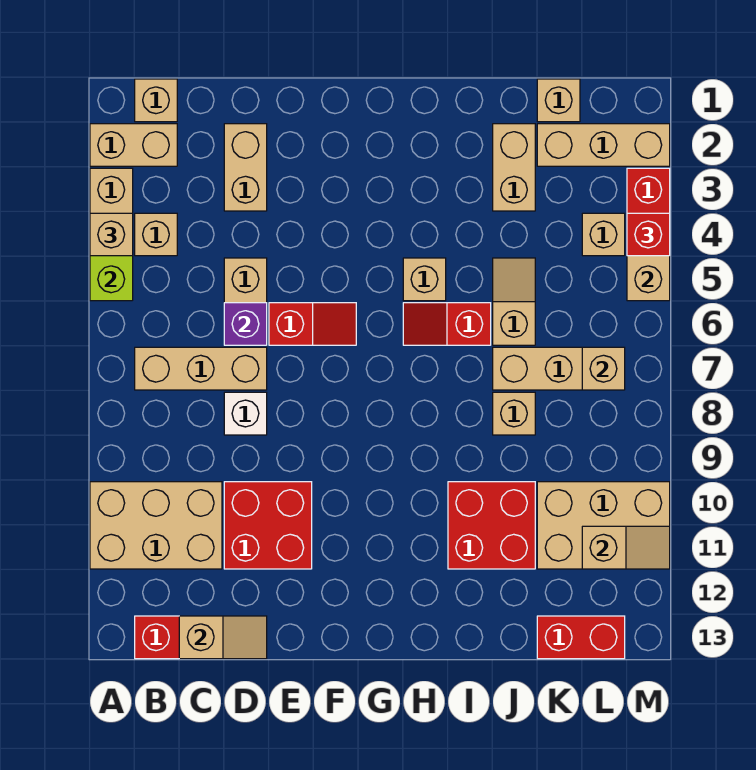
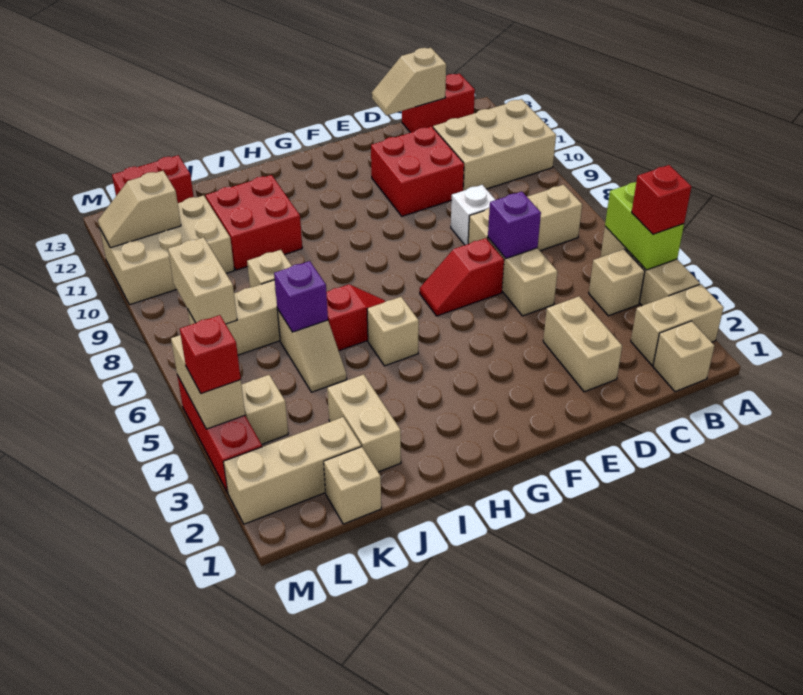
tan brick A4 level 3 -> red brick A4 level 3
none -> purple brick J6 level 2
tan brick L7 level 2 -> tan brick L7:L8 level 2

